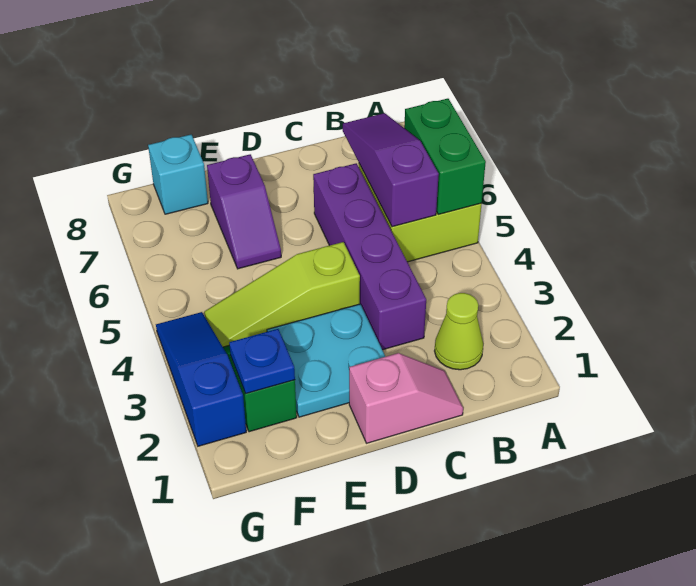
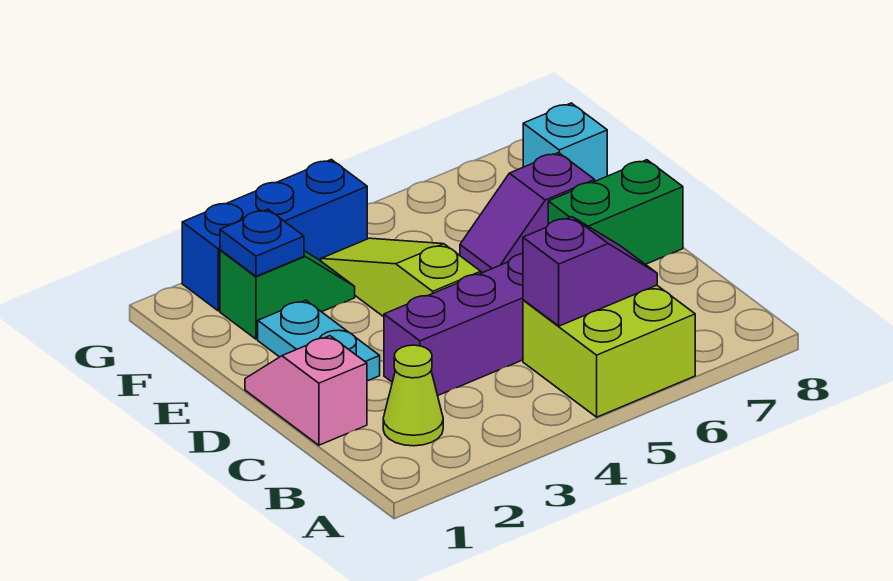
green brick A5:A6 level 2 -> green brick D7:D8 level 1
purple slope B5:B7 level 2 top 5 -> purple slope B5:B6 level 2 top 5
pink slope C1:D1 level 1 top D -> pink slope C1:D1 level 1 top C
cyan plate D2:E3 level 1 -> cyan plate D2:E2 level 1
blue slope G2:G4 level 1 top 2 -> blue brick G2:G4 level 1

